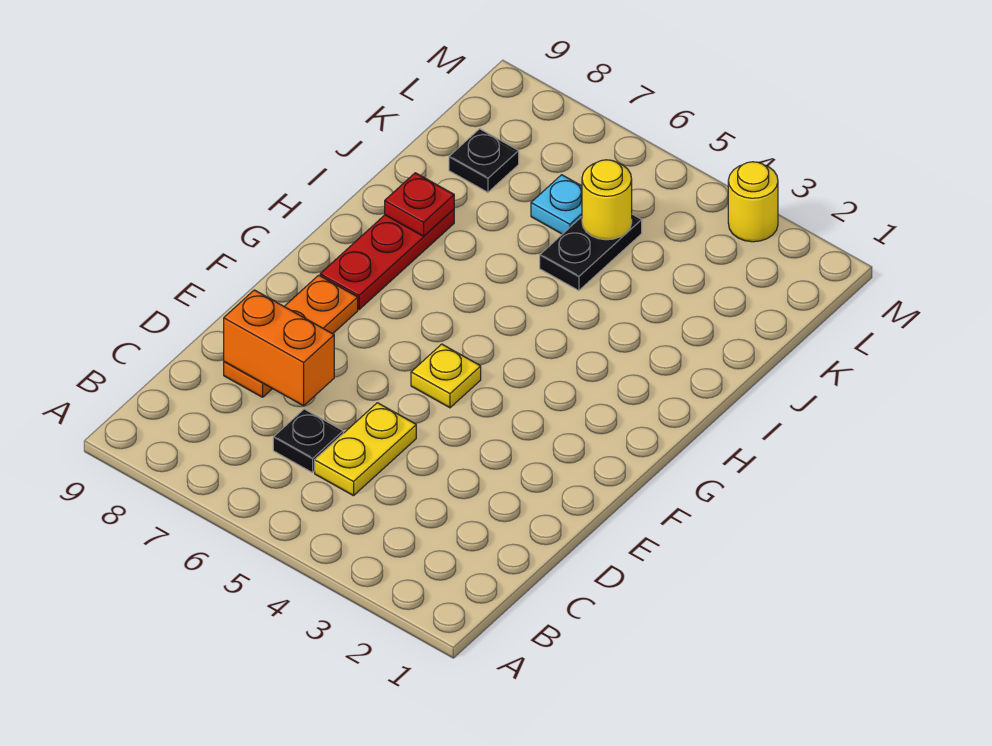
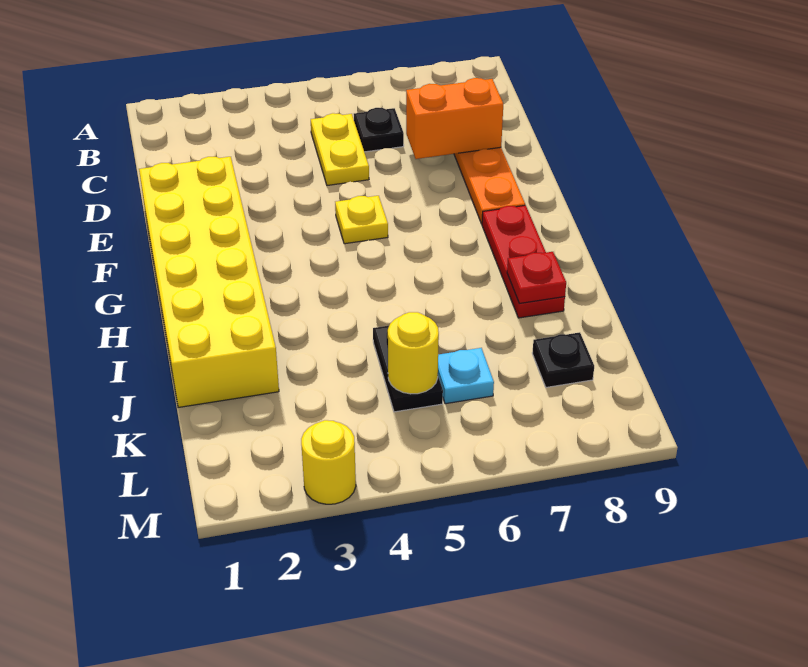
none -> yellow brick E1:J2 level 1

